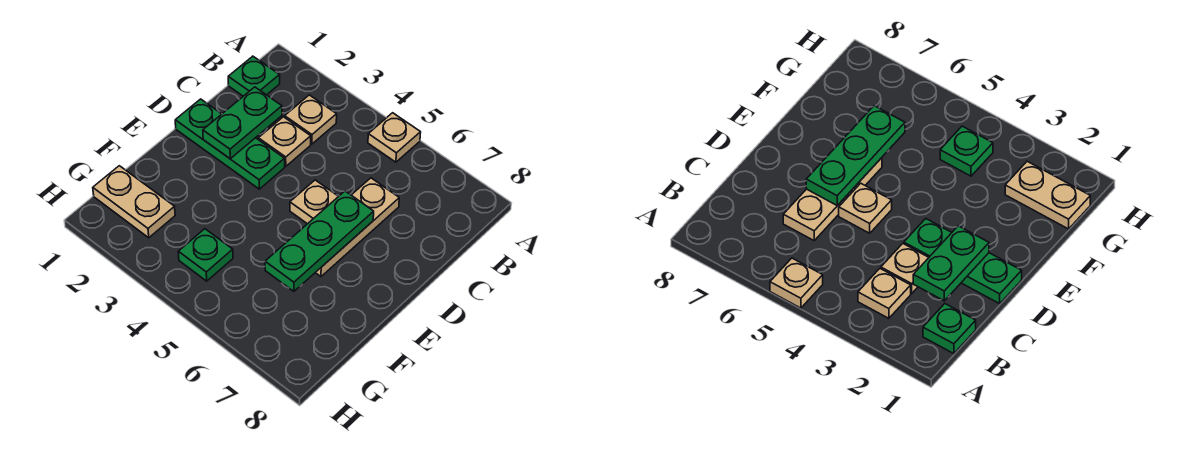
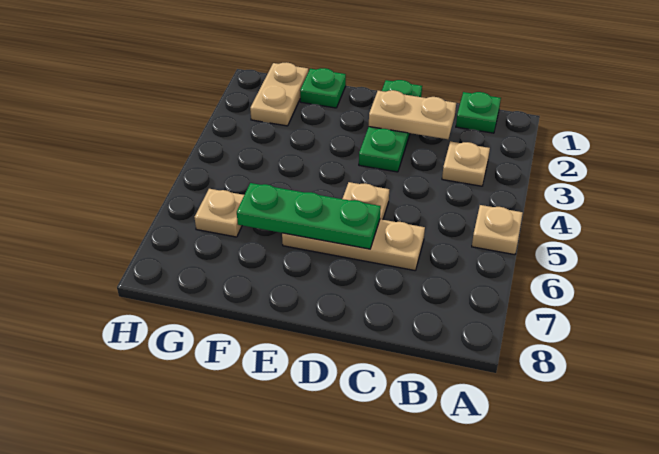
green plate C2:D2 level 2 -> tan plate C2:D2 level 2
tan plate C3 level 1 -> tan plate G6 level 1
green plate G4 level 1 -> green plate F1 level 1

